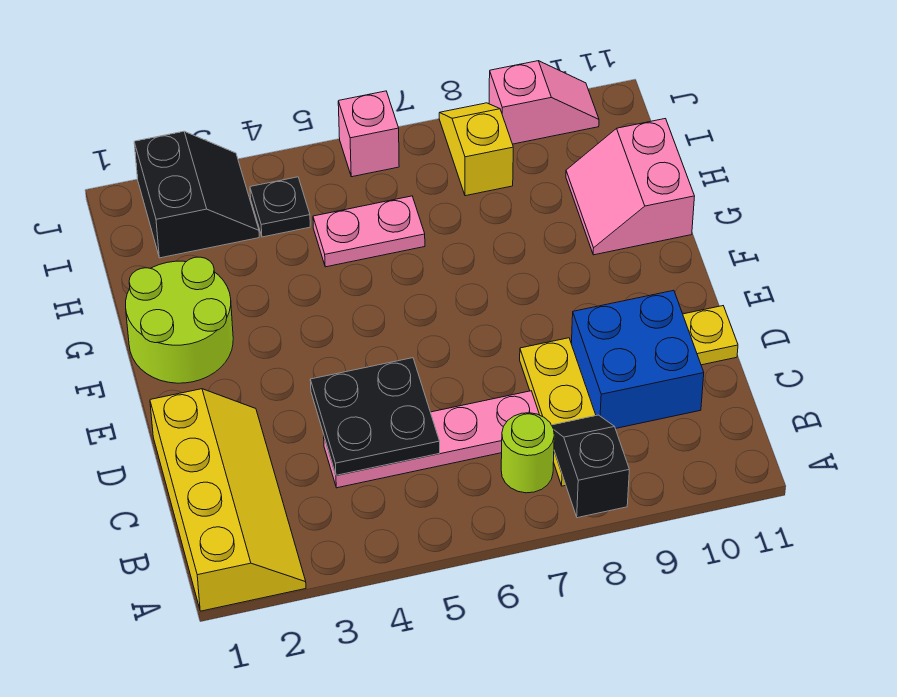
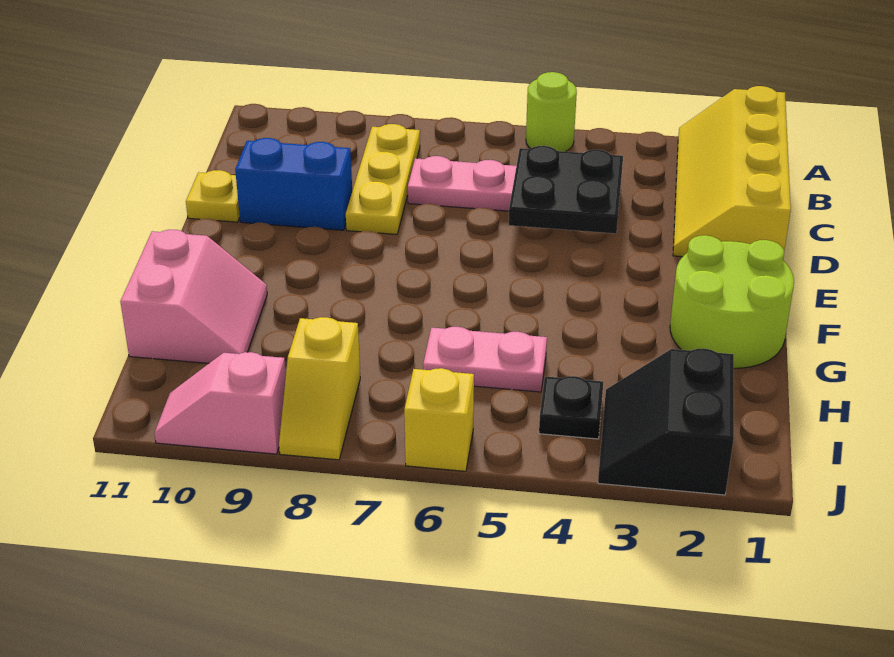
black slope A8:B8 level 2 top A -> none
lime round brick B7 level 1 -> lime round brick A5 level 1
blue brick C9:D10 level 1 -> blue brick D9:D10 level 1
pink brick J6 level 1 -> yellow brick J6 level 1

